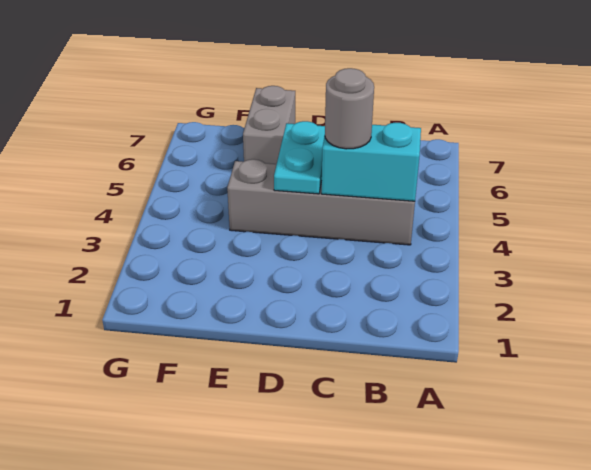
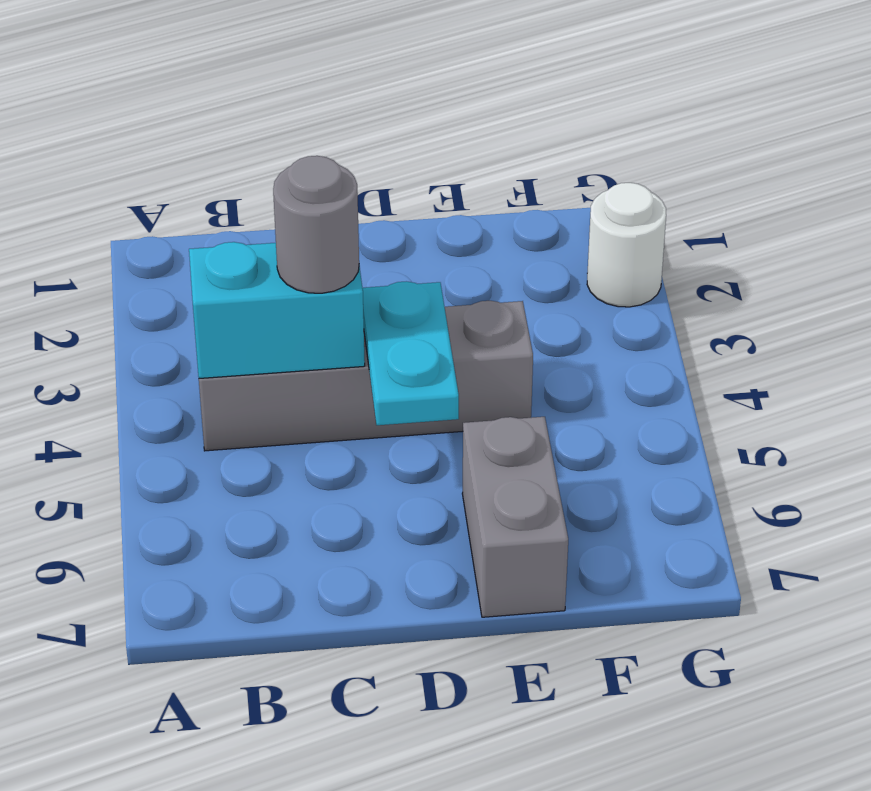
none -> white round brick G2 level 1

